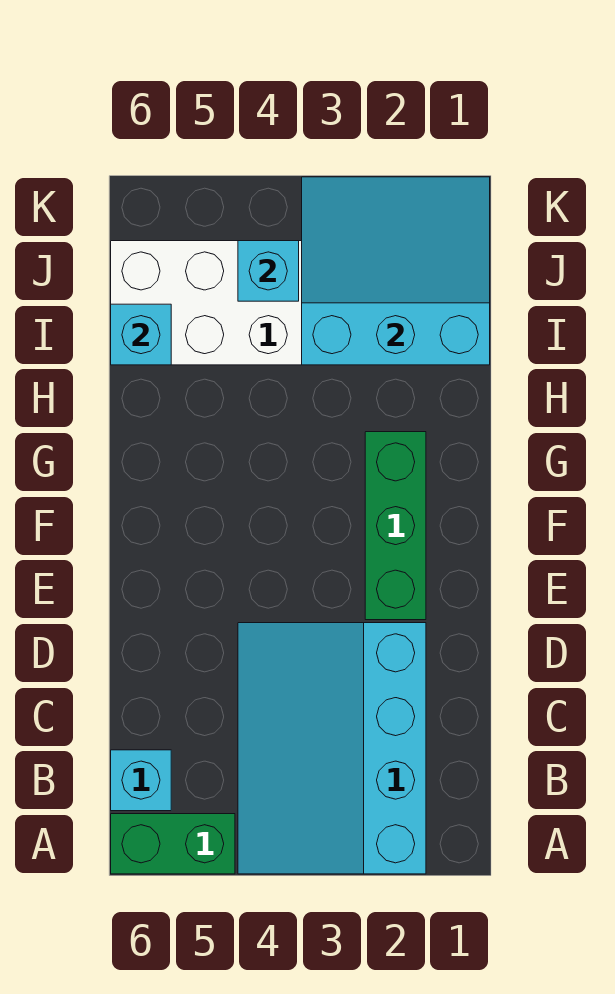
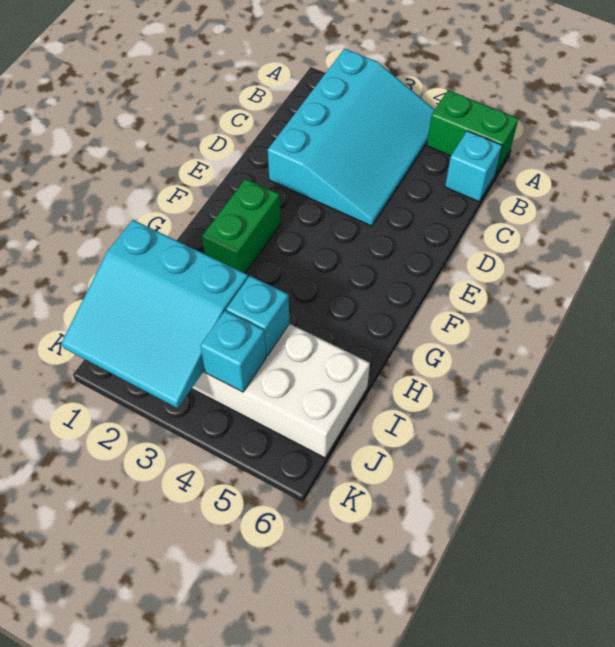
green brick E2:G2 level 1 -> green brick F2:G2 level 1
cyan brick I6 level 2 -> cyan brick I4 level 2

